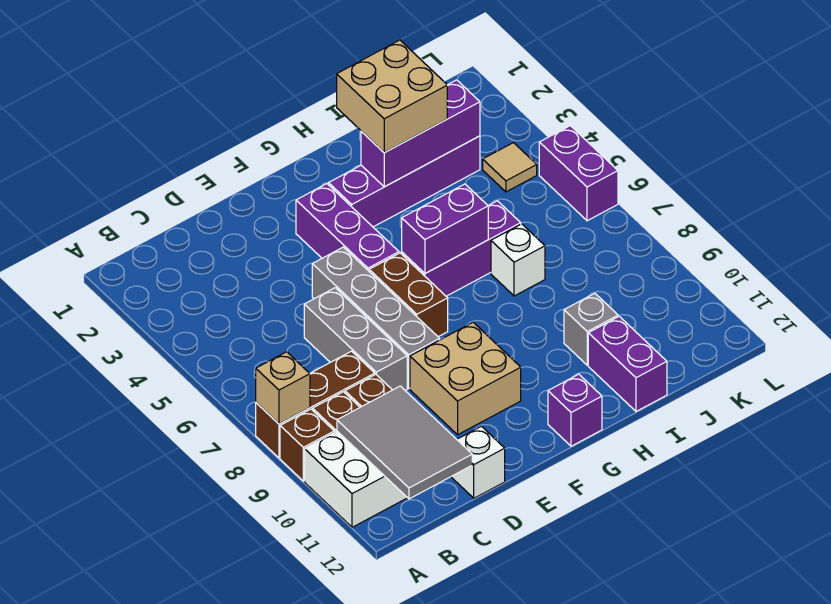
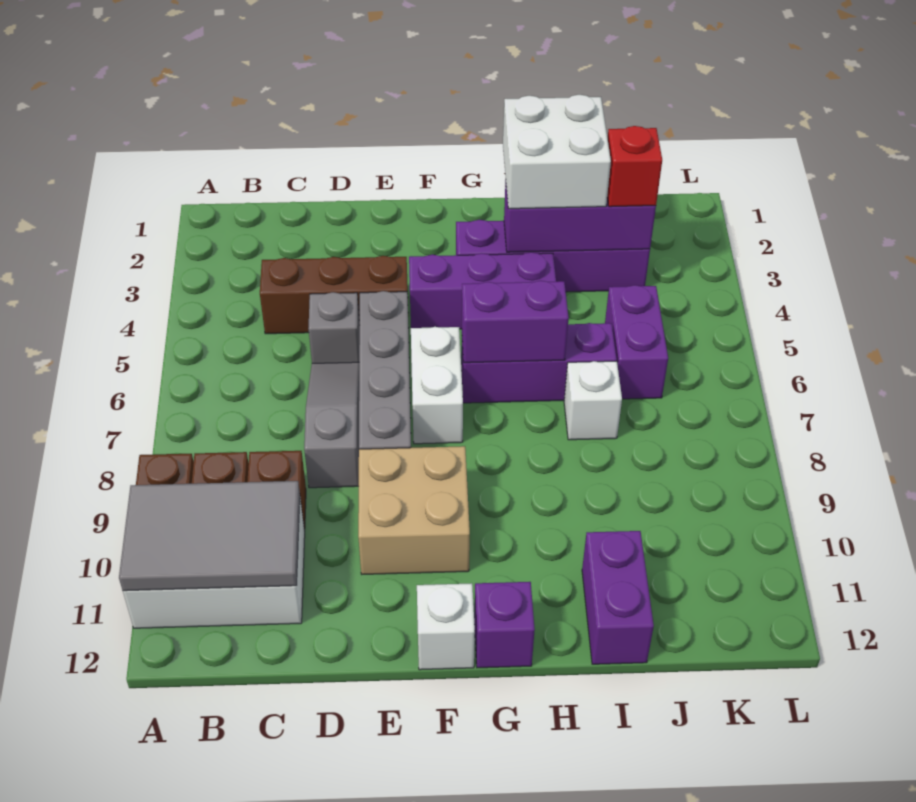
brown brick A8:C8 level 1 -> brown brick C4:E4 level 1
tan brick A8 level 2 -> none
grey tile B10:C12 level 2 -> grey tile A10:C11 level 2
grey brick D6:D8 level 1 -> grey slope D6:D8 level 1 top 8
white brick D12 level 1 -> white brick F12 level 1
purple brick F3:F5 level 1 -> purple brick F4:H4 level 1
brown brick F6:F7 level 1 -> white brick F6:F7 level 1
tan brick H2:I3 level 3 -> white brick H2:I3 level 3
grey brick I10 level 1 -> grey brick D5 level 1
none -> red brick J3 level 3
tan tile K4 level 1 -> none
purple brick L5:L6 level 1 -> purple brick J5:J6 level 1

